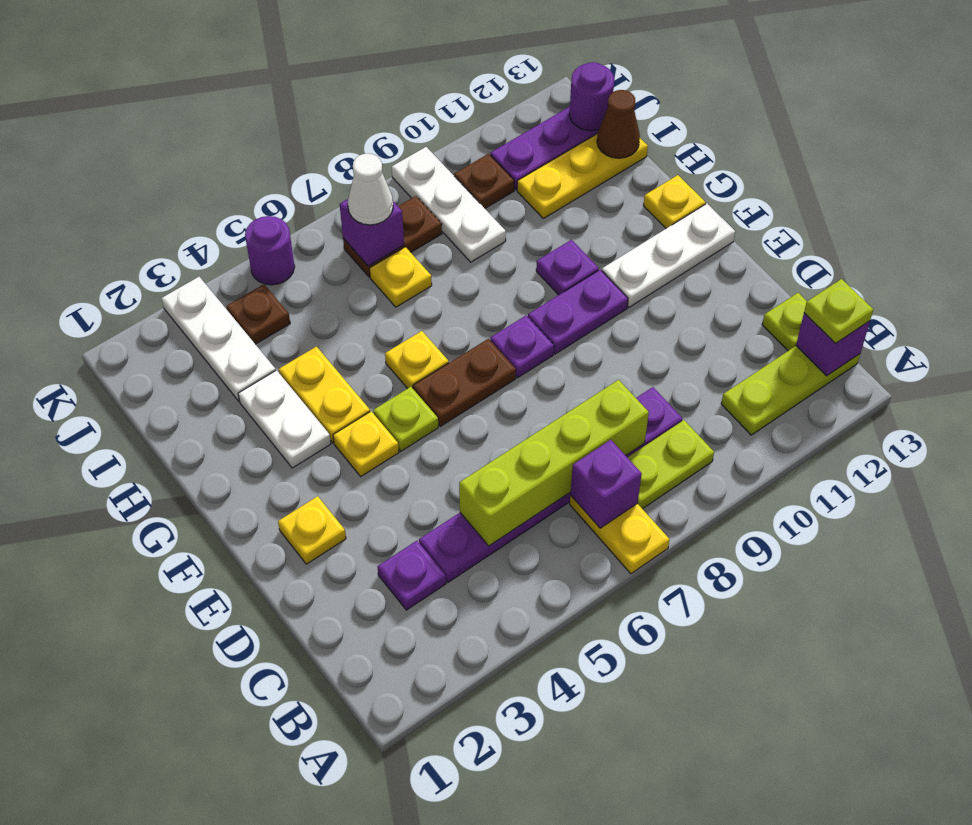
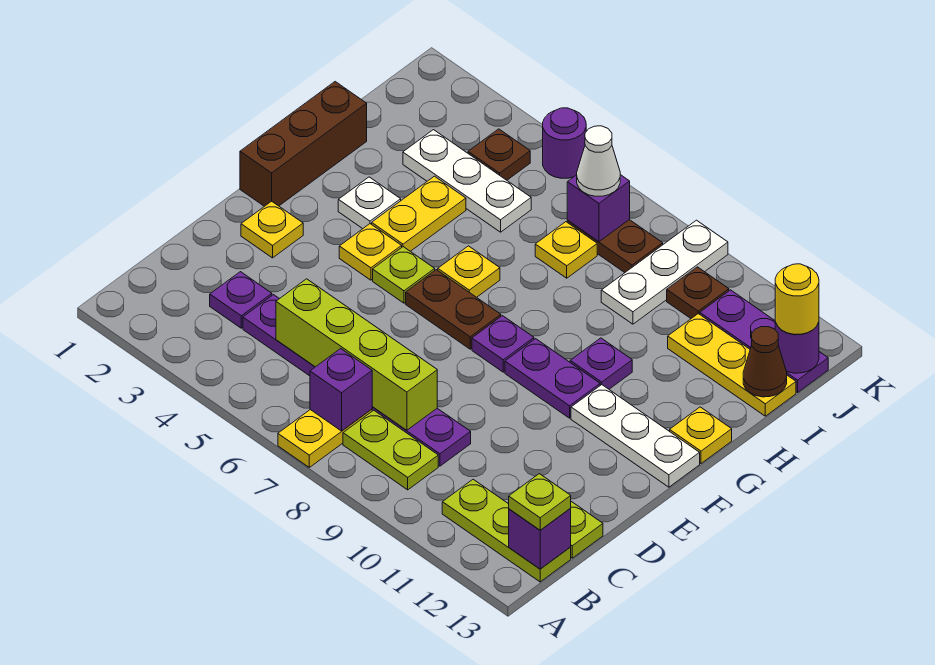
none -> brown brick F1:H1 level 1
white plate G3:H3 level 1 -> white plate G3 level 1
white plate I3:K3 level 1 -> white plate I3:I5 level 1
none -> yellow round brick J13 level 3

